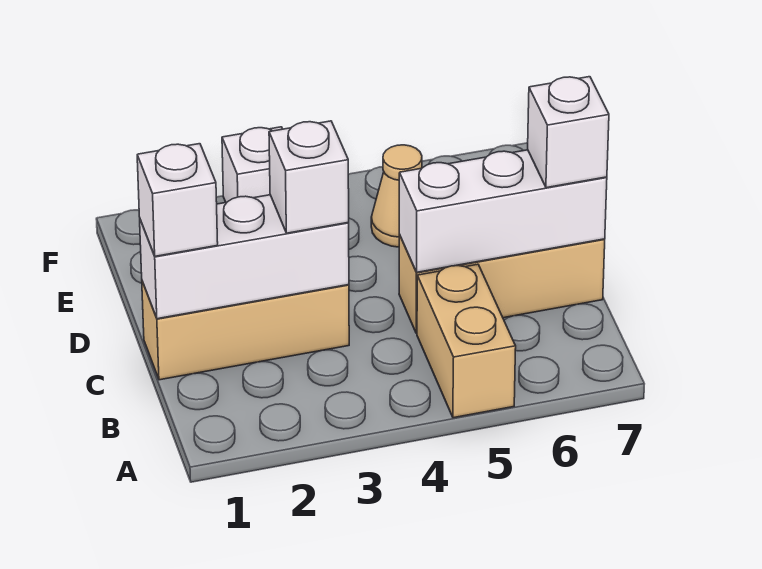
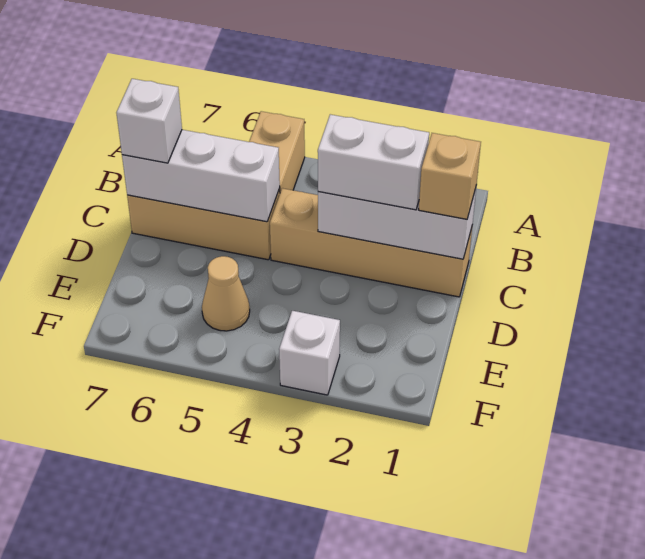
tan brick C1:C3 level 1 -> tan brick C1:C4 level 1
white brick C1 level 3 -> tan brick C1 level 3
white brick C3 level 3 -> white brick C2:C3 level 3

